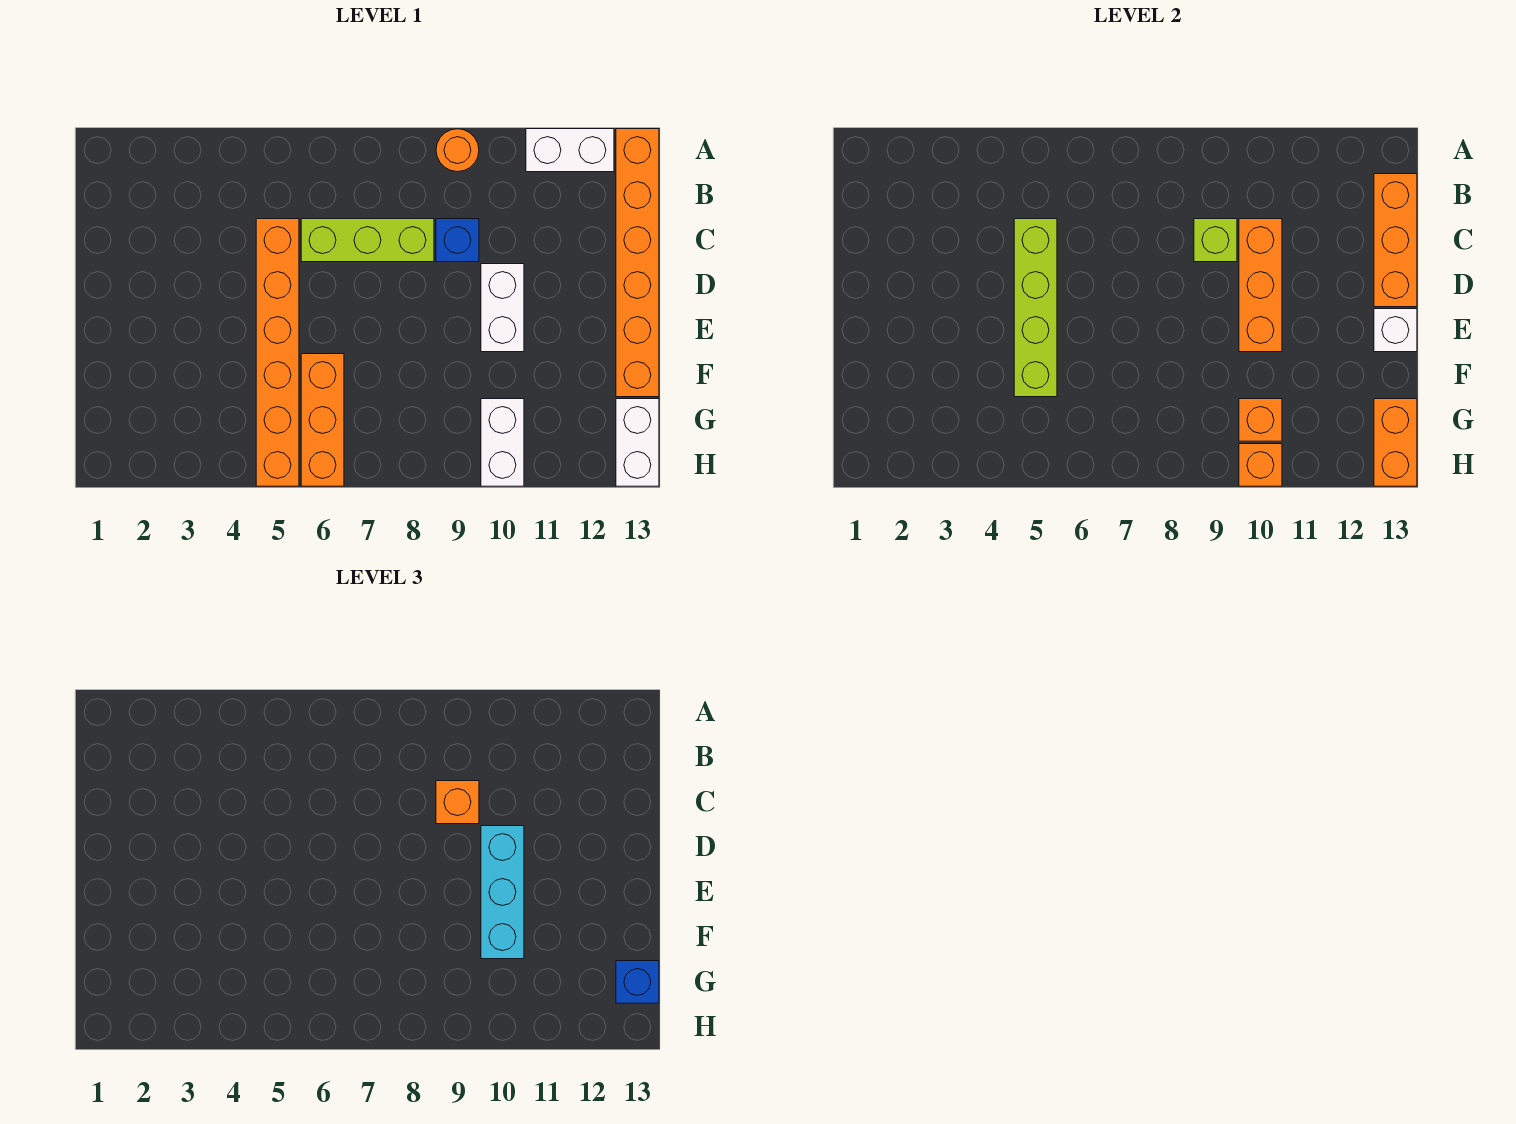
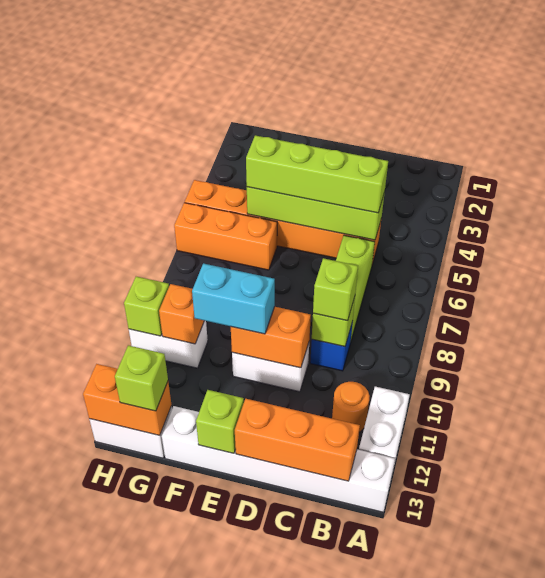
orange round brick A9 level 1 -> orange round brick B11 level 1
orange brick A13:F13 level 1 -> white brick A13:F13 level 1
none -> lime brick C5:F5 level 3
orange brick C9 level 3 -> lime brick C9 level 3
orange brick C10:E10 level 2 -> orange brick D10:E10 level 2
cyan brick D10:F10 level 3 -> cyan brick E10:F10 level 3
white brick E13 level 2 -> lime brick E13 level 2
blue brick G13 level 3 -> lime brick G13 level 3
orange brick H10 level 2 -> lime brick H10 level 2

